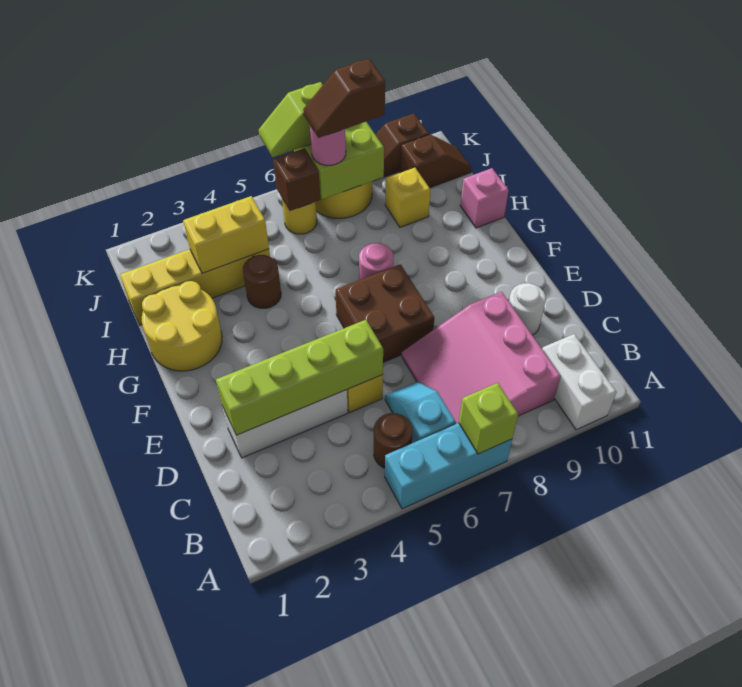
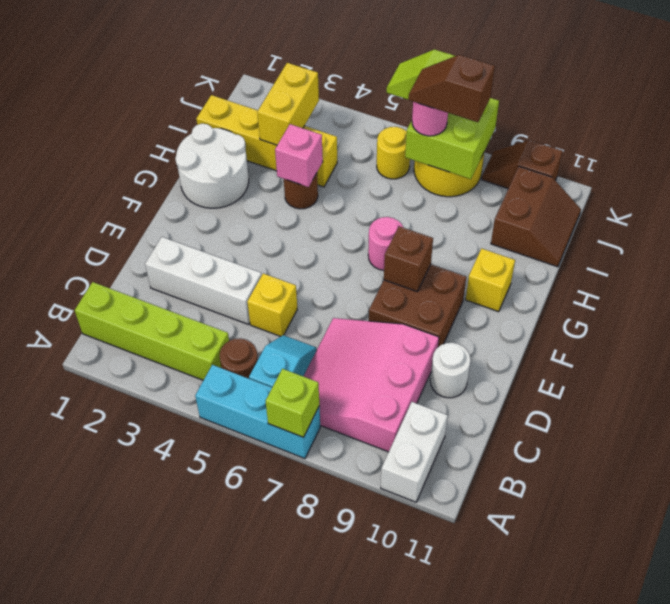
lime brick D2:D5 level 2 -> lime brick B1:B4 level 1
brown brick E6:F7 level 1 -> brown brick E8:F9 level 1
yellow round brick G1:H2 level 1 -> white round brick G1:H2 level 1
pink brick H11 level 1 -> pink brick H4 level 2
yellow brick I3:I4 level 2 -> yellow brick I3:J3 level 2
yellow brick I9 level 1 -> yellow brick G10 level 1
brown brick J6 level 2 -> brown brick F8 level 2
brown slope J10:J11 level 1 top 10 -> brown slope I10:J11 level 1 top 10

